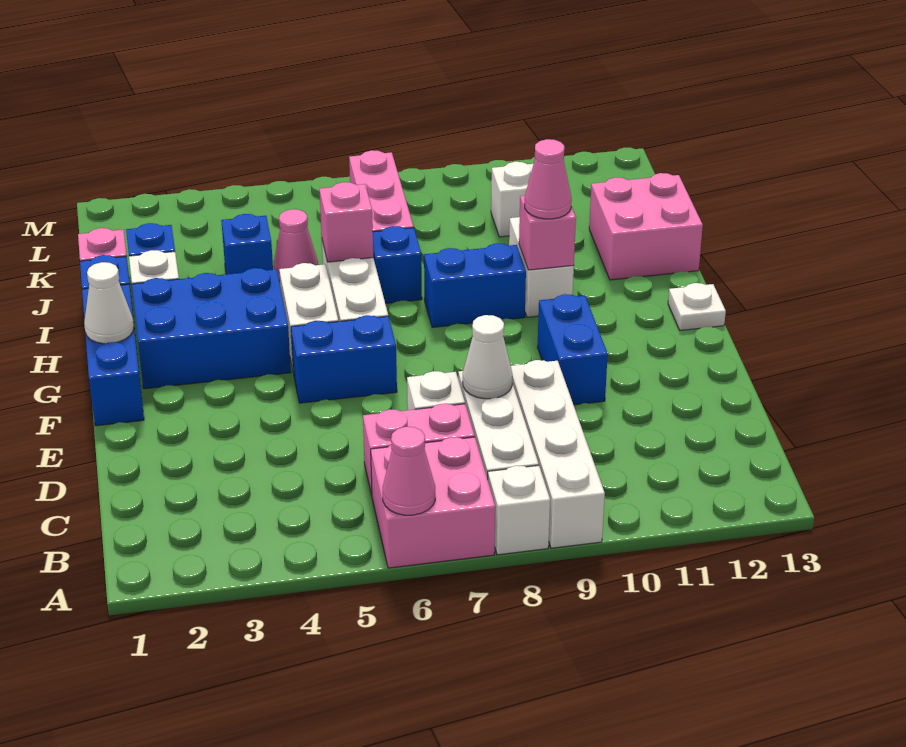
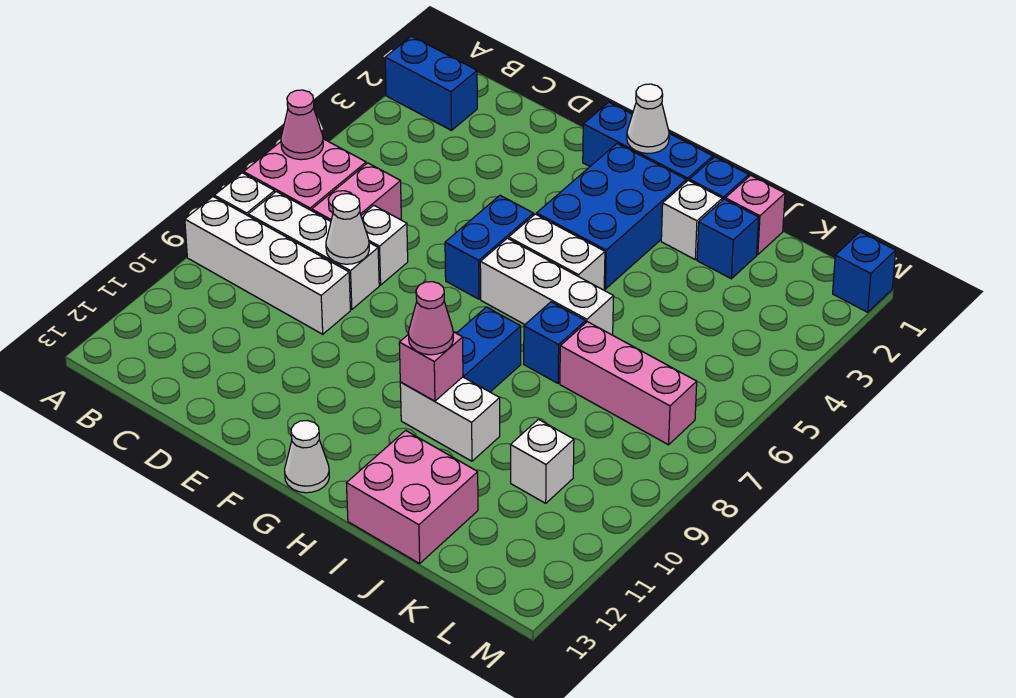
blue brick E10:F10 level 1 -> blue brick A2:B2 level 1
white plate G13 level 1 -> white cone G13 level 1
pink brick I6 level 2 -> none
blue brick J4 level 1 -> blue brick M1 level 1
pink cone J5 level 1 -> none

